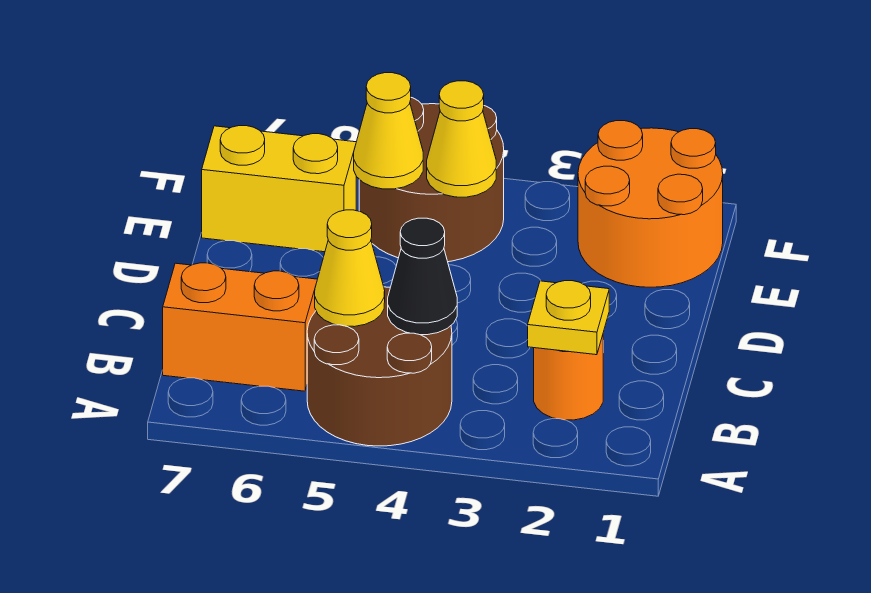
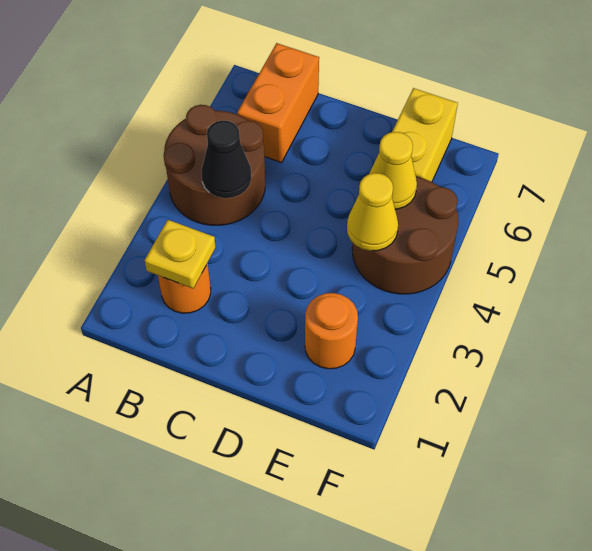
yellow cone B5 level 2 -> none
orange round brick E1:F2 level 1 -> orange round brick E2 level 1

